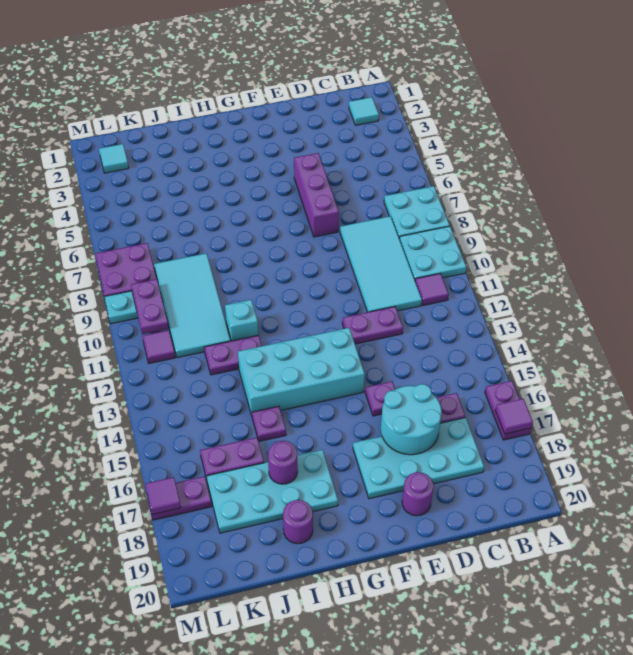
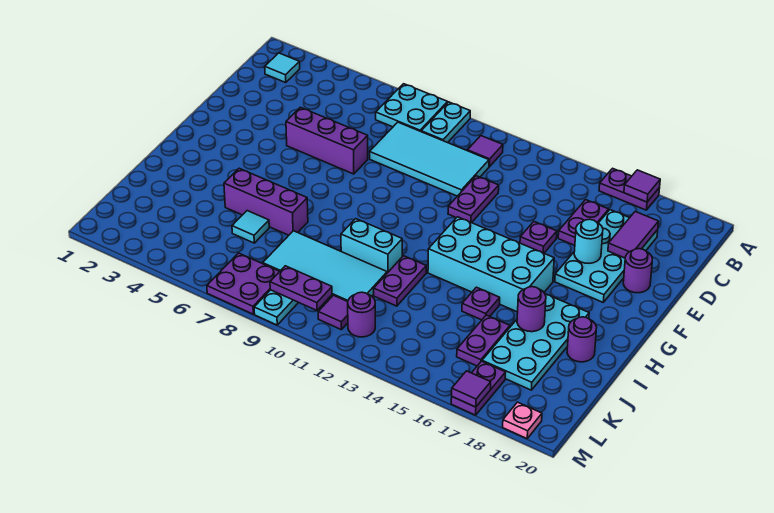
cyan plate A9:B10 level 1 -> cyan plate A9:B9 level 1
none -> purple tile C18:D18 level 2
cyan round brick D16:E17 level 2 -> cyan round brick E17 level 2
cyan brick F13:I14 level 1 -> cyan brick G13:H16 level 1
none -> purple brick I5:I7 level 1
cyan brick I11 level 1 -> cyan brick I10:I11 level 1
cyan tile L2 level 1 -> cyan tile J6 level 1
none -> purple round brick L12 level 1
none -> pink plate M19 level 1

